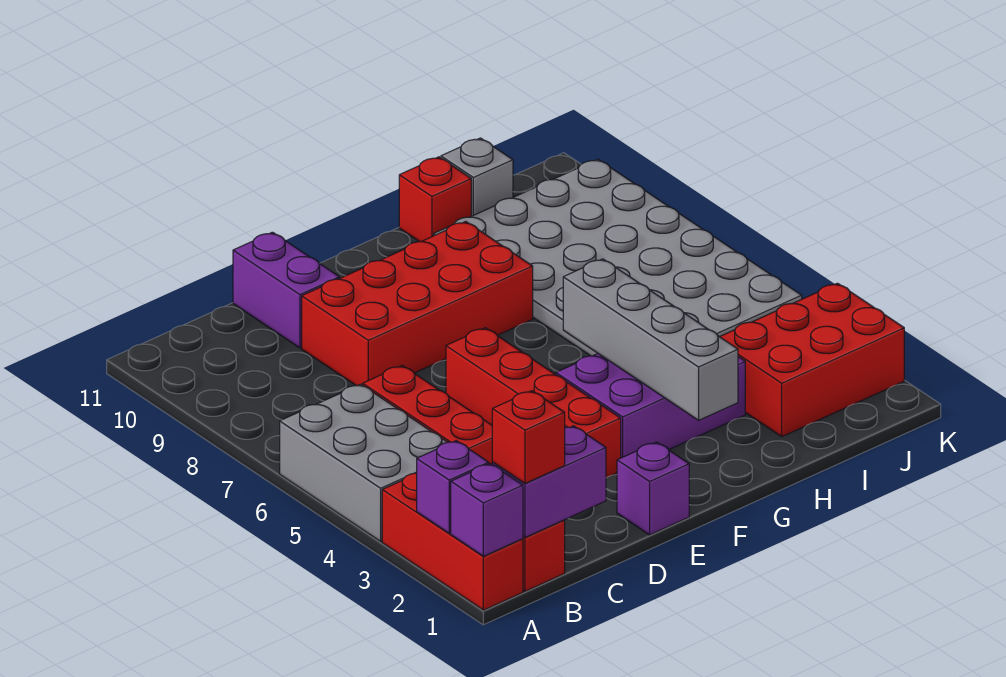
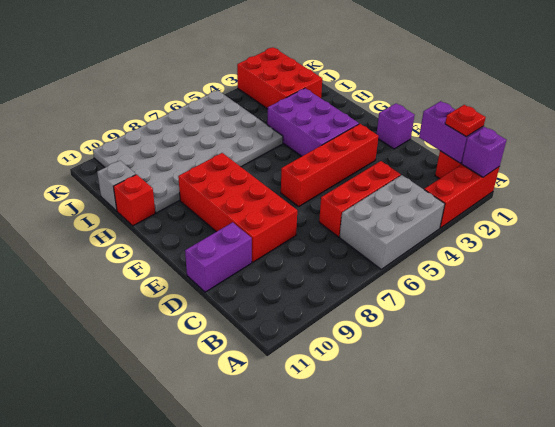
purple brick A2 level 2 -> none
red brick B1 level 3 -> red plate B1 level 3
grey brick G2:G5 level 2 -> none

